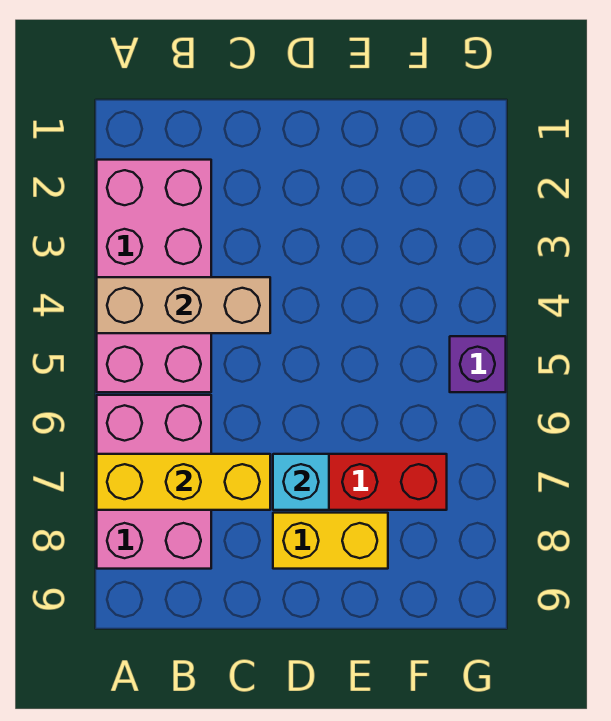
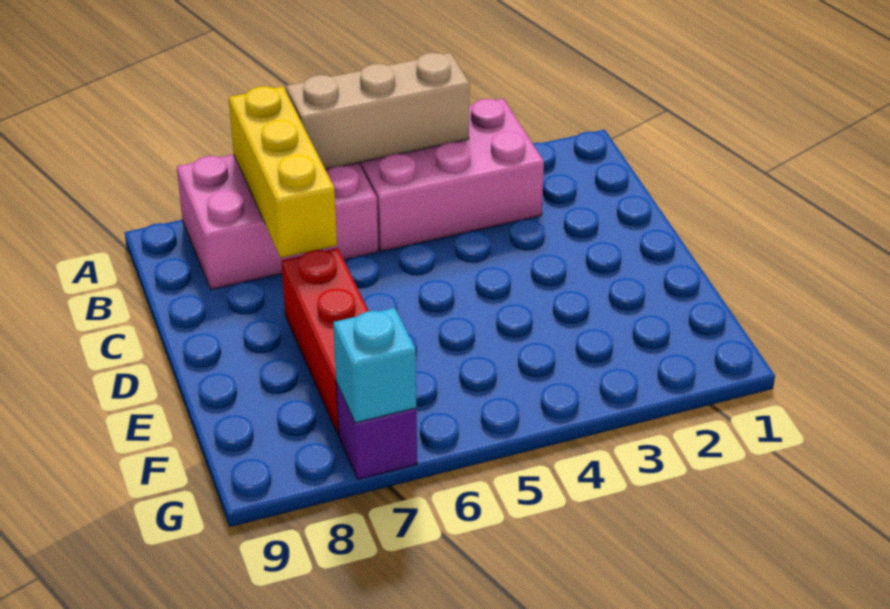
pink brick A2:B5 level 1 -> pink brick A3:B5 level 1
tan brick A4:C4 level 2 -> tan brick A4:A6 level 2
cyan brick D7 level 2 -> cyan brick G7 level 2
yellow brick D8:E8 level 1 -> none
purple brick G5 level 1 -> purple brick G7 level 1

